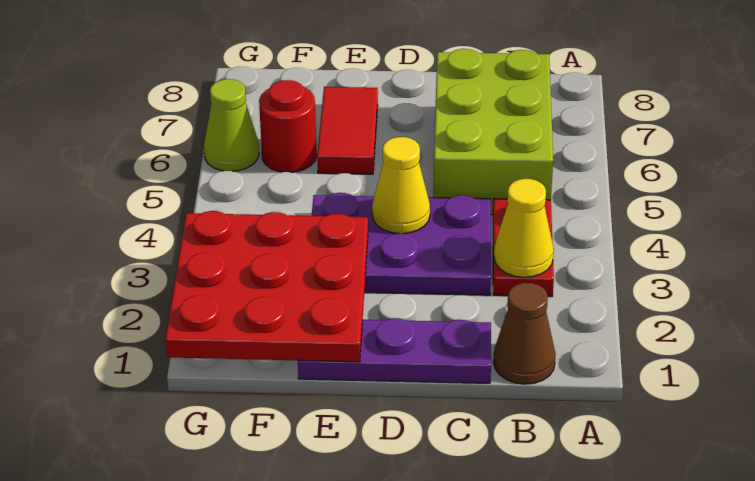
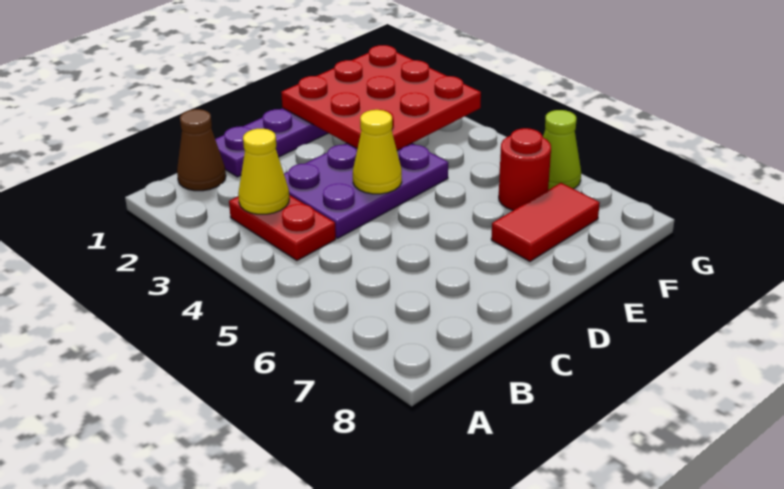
lime brick B5:C7 level 1 -> none
red tile E6:E7 level 1 -> red tile E7:F7 level 1

